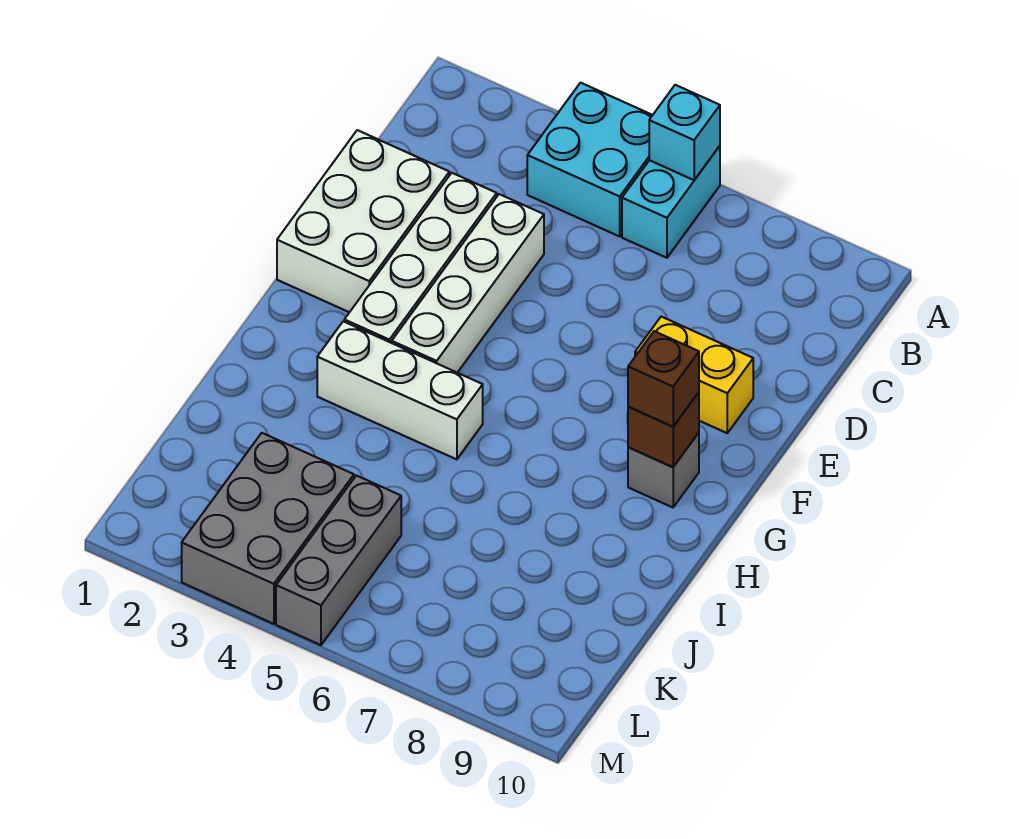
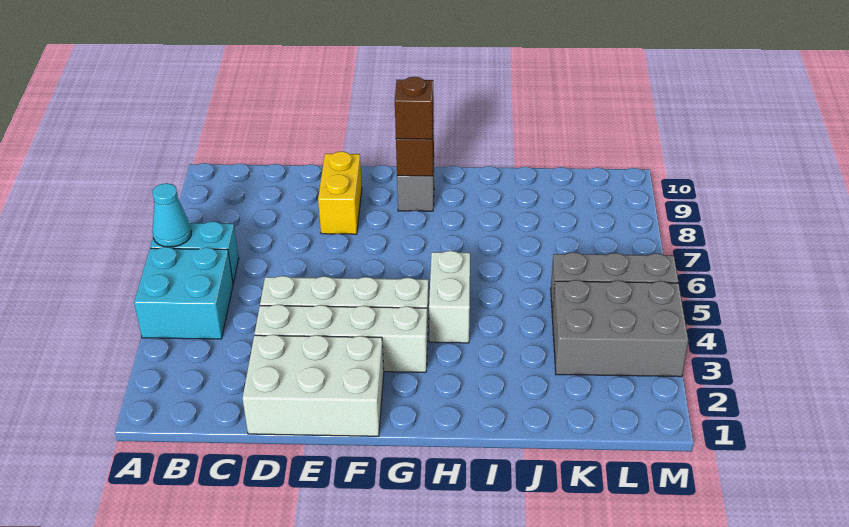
cyan brick A6 level 2 -> cyan cone A6 level 2
white brick H3:H5 level 1 -> white brick H4:H5 level 1

